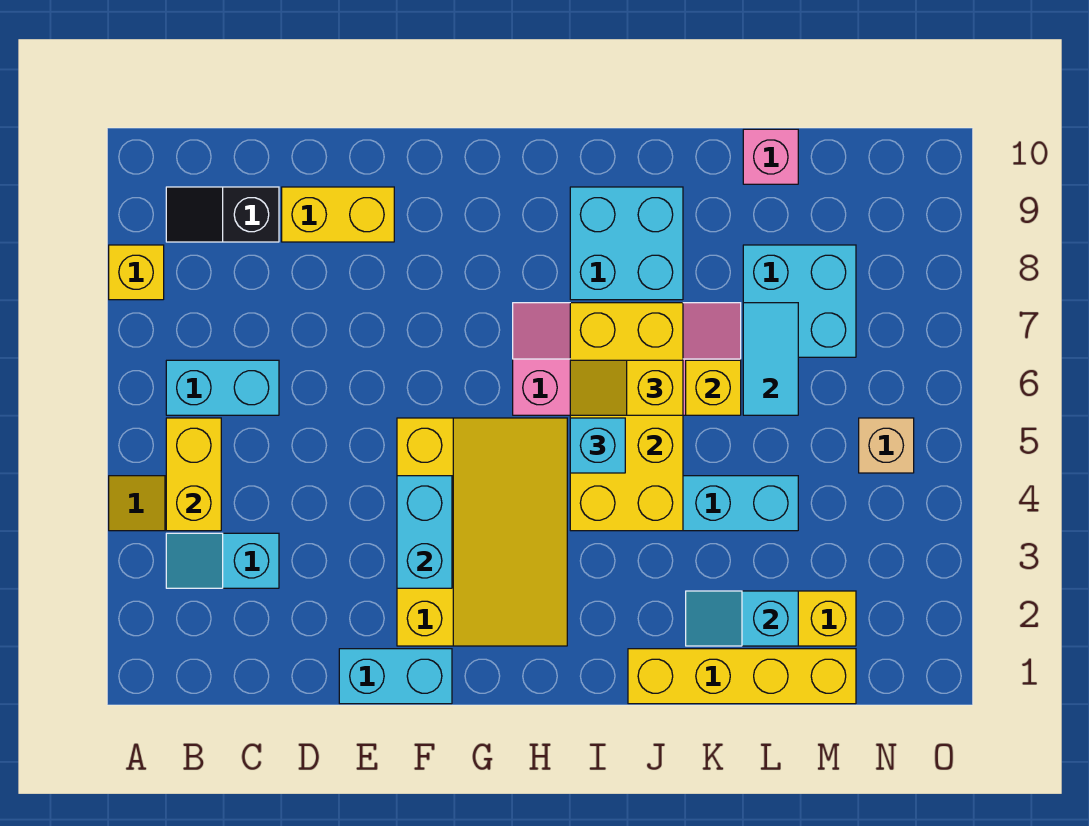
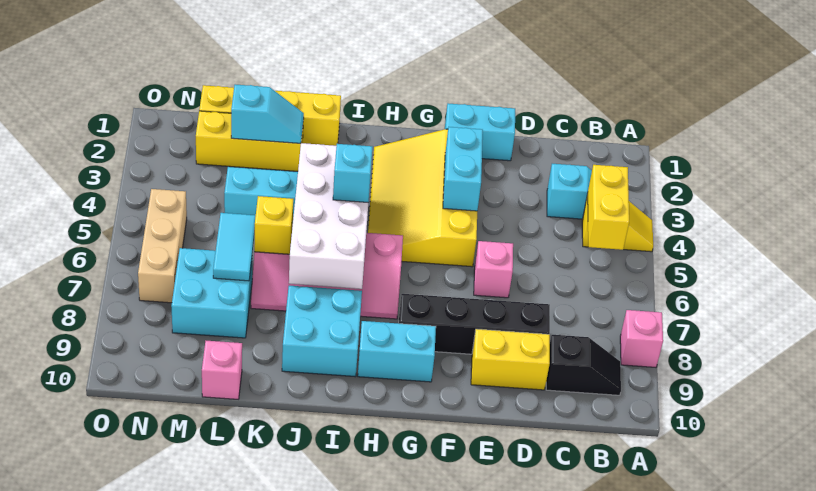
yellow brick A8 level 1 -> pink brick A8 level 1
cyan brick B6:C6 level 1 -> cyan brick G9:H9 level 1
none -> black brick D8:G8 level 1
none -> pink brick E6 level 1
yellow brick I4:J7 level 2 -> white brick I4:J7 level 2
yellow slope I6:J6 level 3 top J -> none
tan brick N5 level 1 -> tan brick N5:N7 level 1

